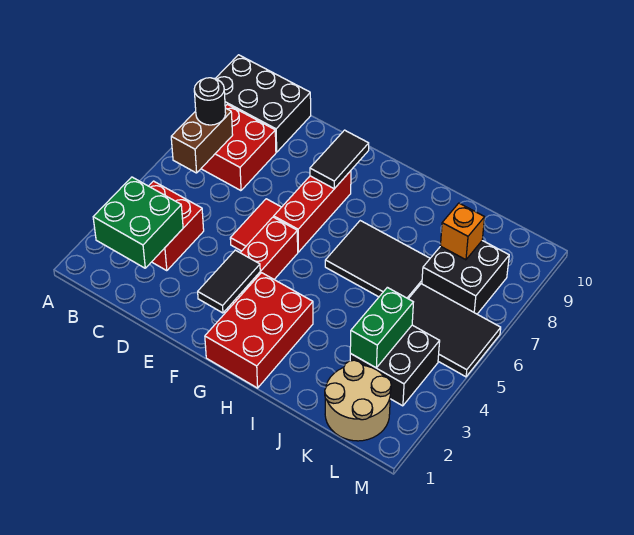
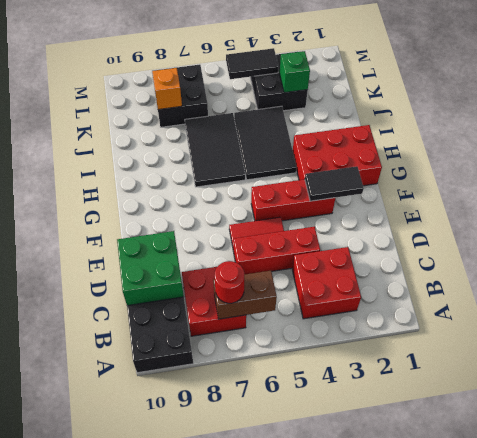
green brick B2:C3 level 2 -> green brick C9:D10 level 2
black round brick B7 level 3 -> red round brick B7 level 3
red brick F6:F8 level 1 -> red brick D4:D6 level 1
black tile F8:F9 level 2 -> black tile L4:L5 level 2
tan round brick K1:L2 level 1 -> none
green brick K3:K4 level 2 -> green brick K3 level 2
black tile K5:M6 level 1 -> black tile H4:J5 level 1

